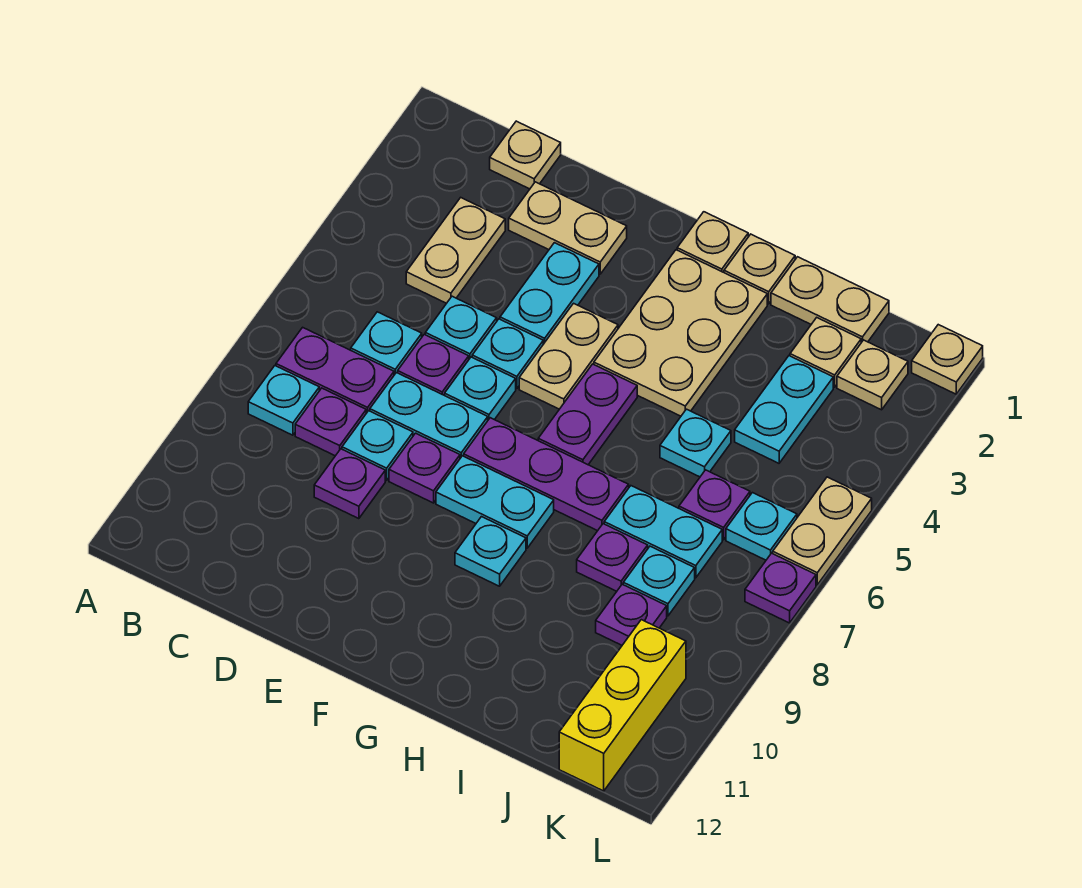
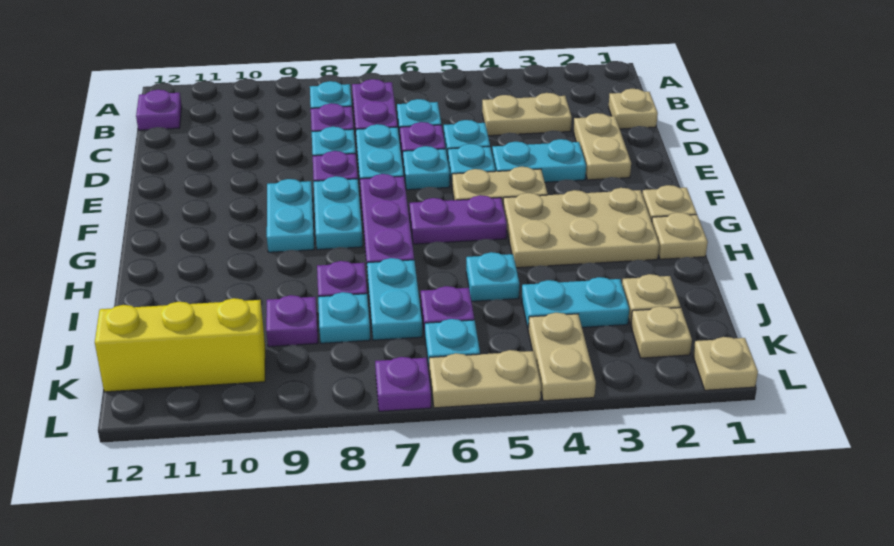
purple plate D9 level 1 -> purple plate B12 level 1
cyan plate G9 level 1 -> cyan plate F9:G9 level 1
tan plate I1:J1 level 1 -> tan plate K4:L4 level 1

